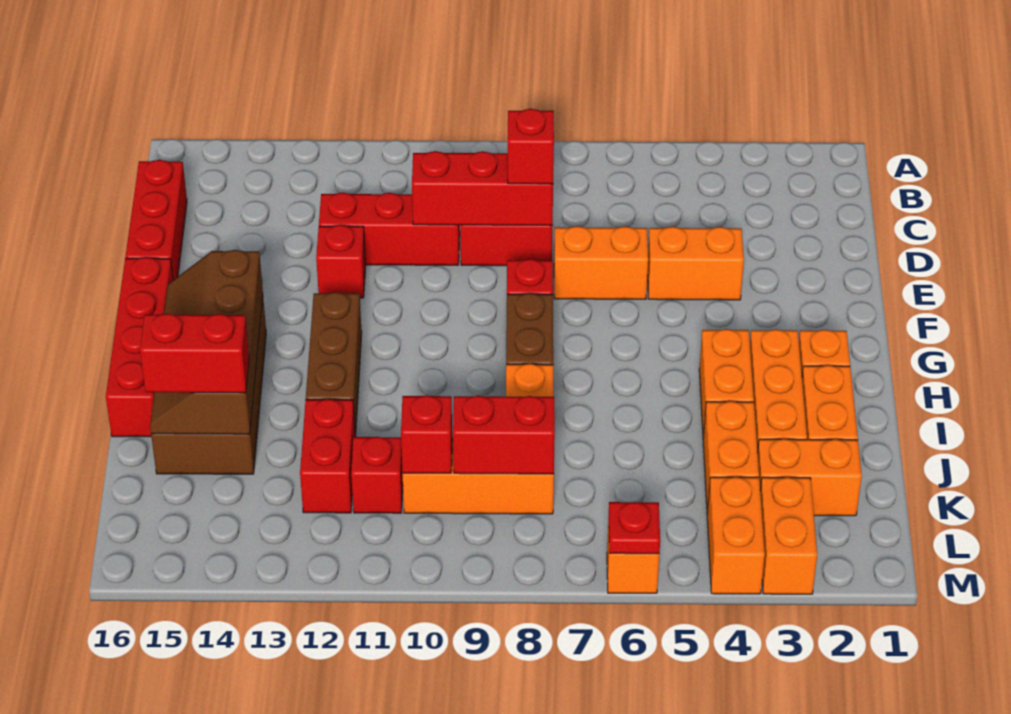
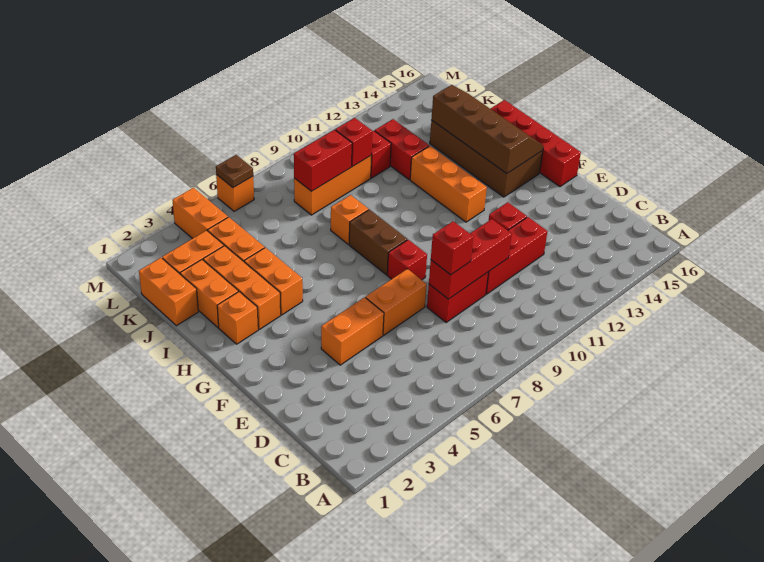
red brick C16:E16 level 1 -> none
brown brick G12:I12 level 1 -> orange brick G12:I12 level 1
red brick J14:J15 level 3 -> none
orange brick L3:M3 level 1 -> orange brick J1:K1 level 1
red plate M6 level 2 -> brown plate M6 level 2

